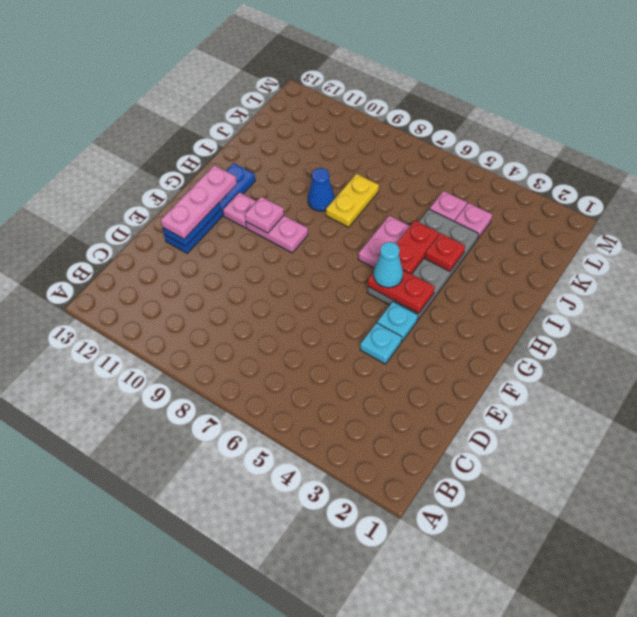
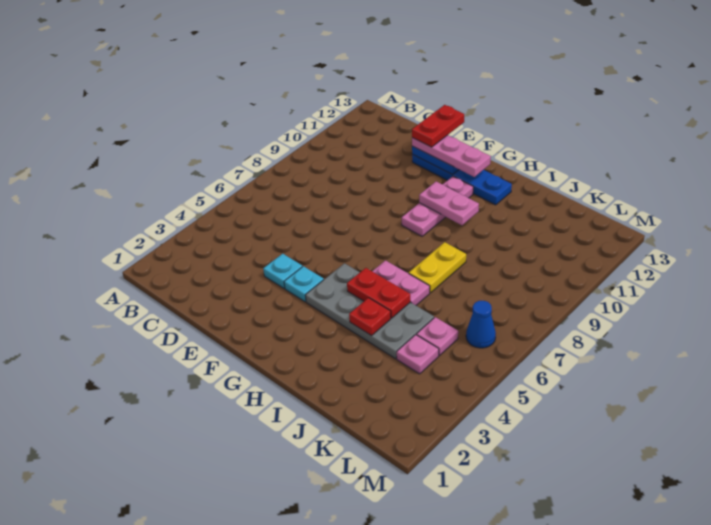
red plate G4:G5 level 2 -> red plate E12:E13 level 4
cyan cone G5 level 3 -> none
pink plate G10 level 2 -> pink plate G10:H10 level 2
yellow plate I8:J8 level 1 -> yellow plate I7:I8 level 1
blue cone I9 level 1 -> blue cone L6 level 1

